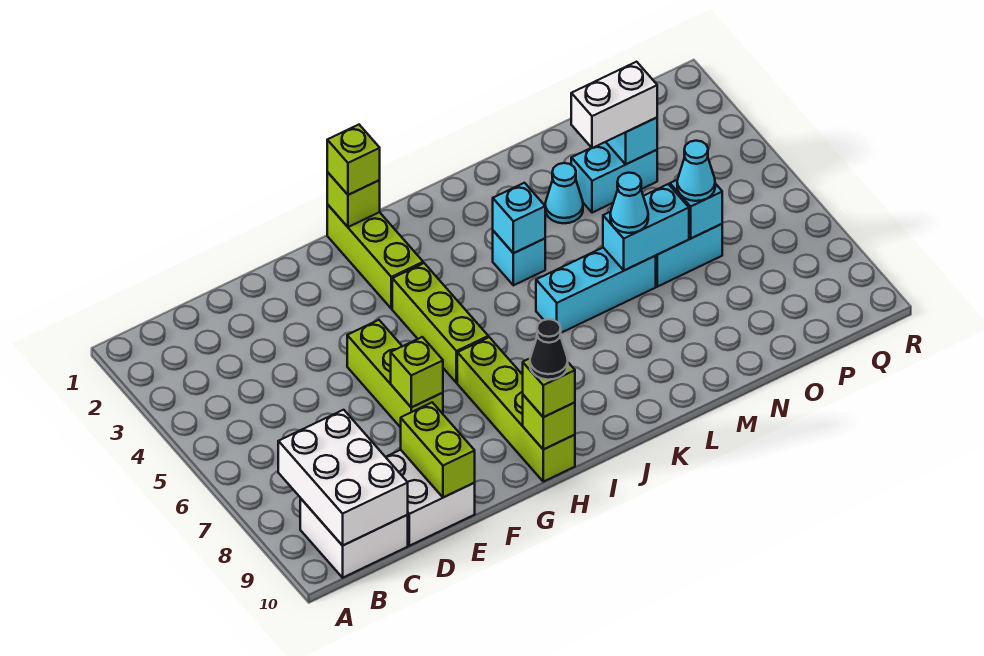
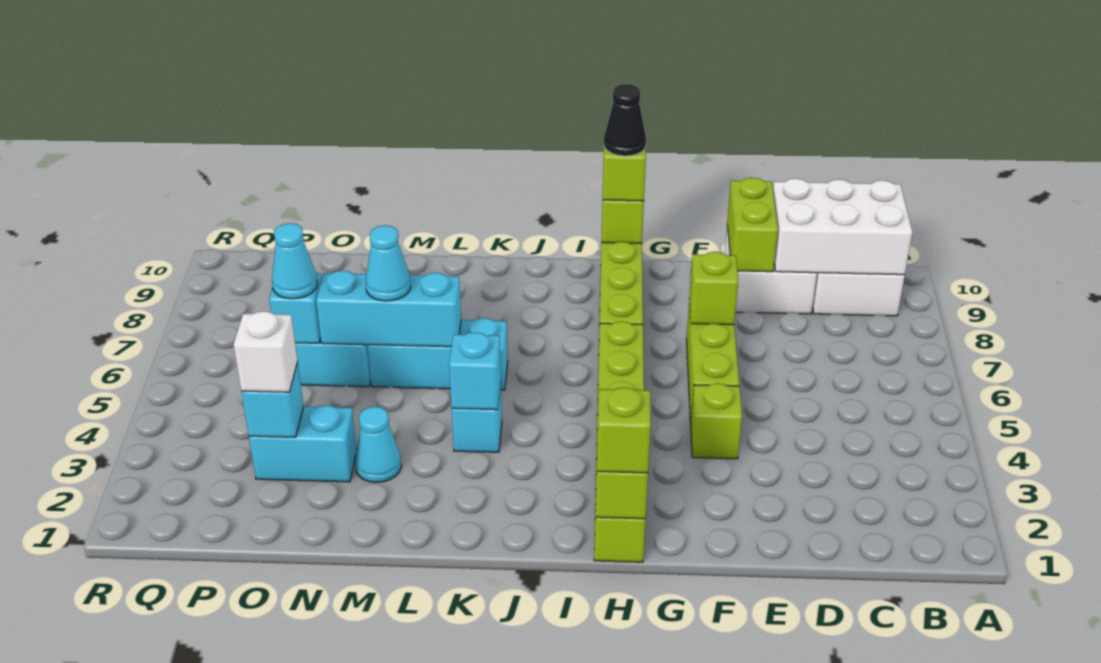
white brick B8:C10 level 2 -> white brick B9:D10 level 2
none -> lime brick F4 level 1
cyan brick M6:N6 level 2 -> cyan brick L6:N6 level 2
white brick N3:O3 level 3 -> white brick O3 level 3

